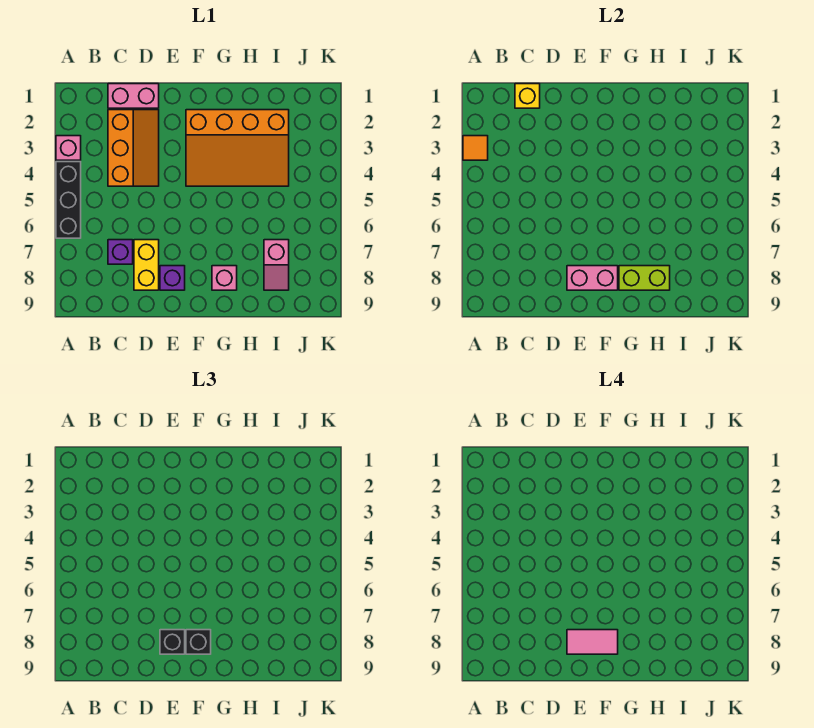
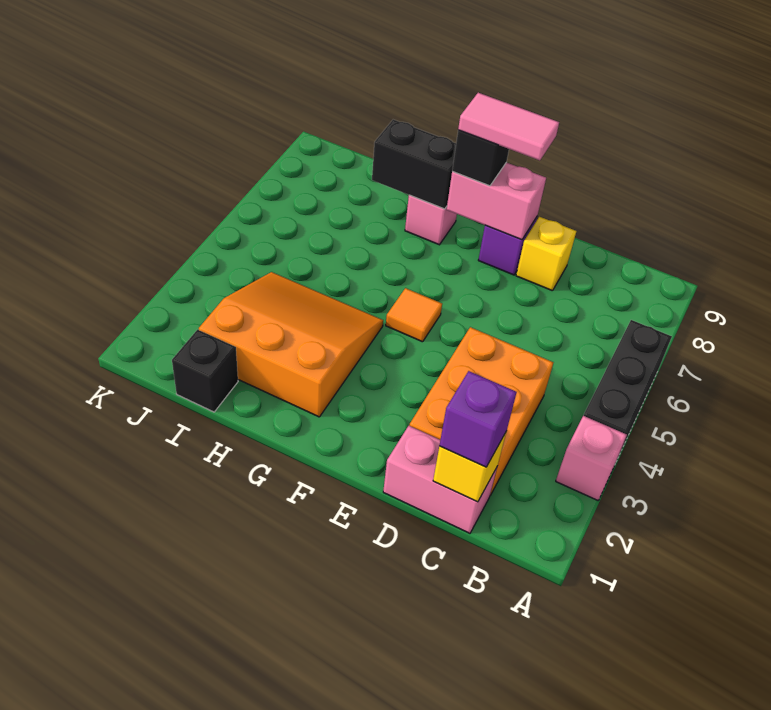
orange tile A3 level 2 -> orange tile F5 level 1
orange slope C2:D4 level 1 top C -> orange brick C2:D4 level 1
purple brick C7 level 1 -> purple brick C1 level 3
yellow brick D7:D8 level 1 -> yellow brick D8 level 1
black brick E8 level 3 -> black brick I1 level 1
orange slope F2:I4 level 1 top 2 -> orange slope G2:I4 level 1 top 2
lime brick G8:H8 level 2 -> black brick G8:H8 level 2
pink slope I7:I8 level 1 top 7 -> none

